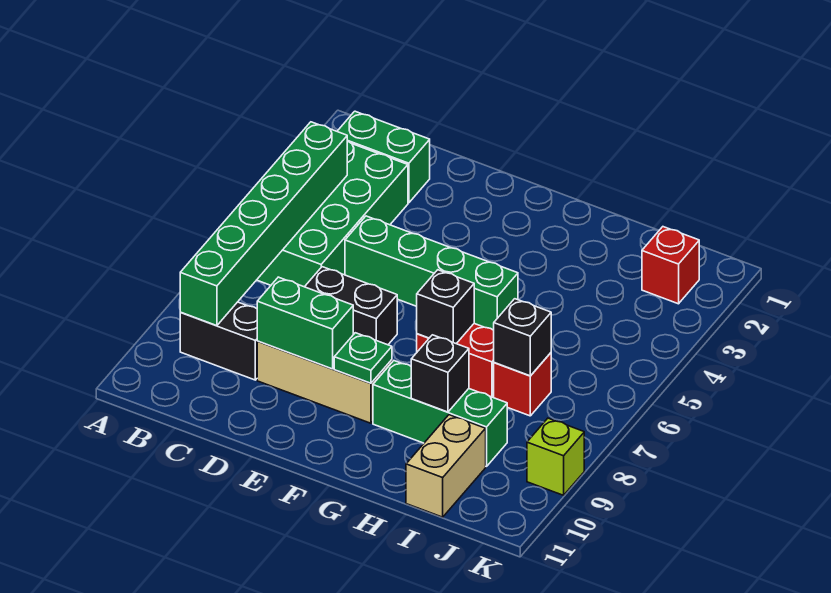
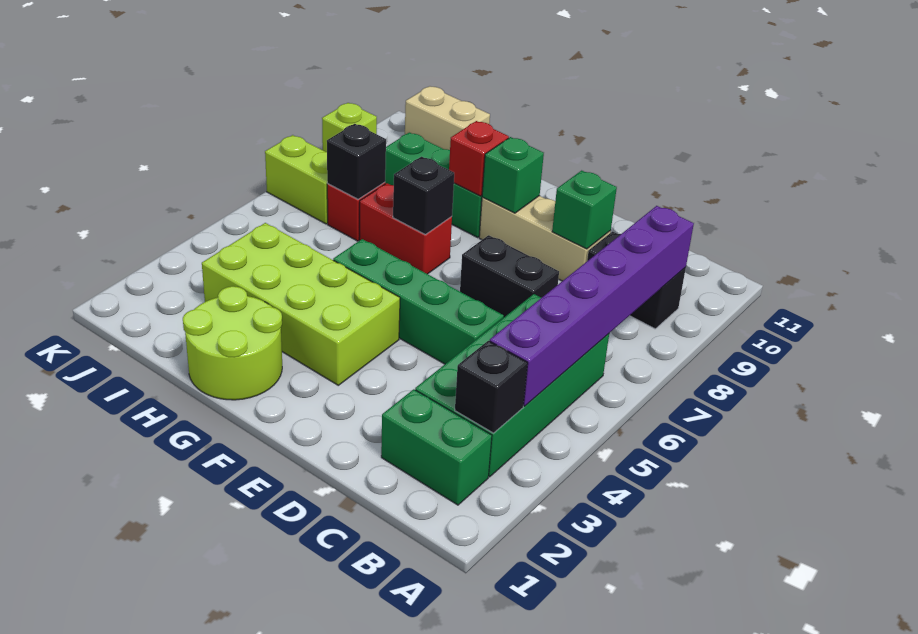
green brick B4:B9 level 2 -> purple brick B4:B9 level 2
green brick D9:E9 level 2 -> green brick D9 level 2
none -> lime brick F3:I4 level 1
green plate F9 level 2 -> green brick F9 level 2
none -> lime round brick G1:H2 level 1
black brick H9 level 2 -> black brick B3 level 2
tan brick I10:I11 level 1 -> tan brick I11:J11 level 1
red brick J2 level 1 -> red brick G9 level 2
none -> lime brick J7:K7 level 1

